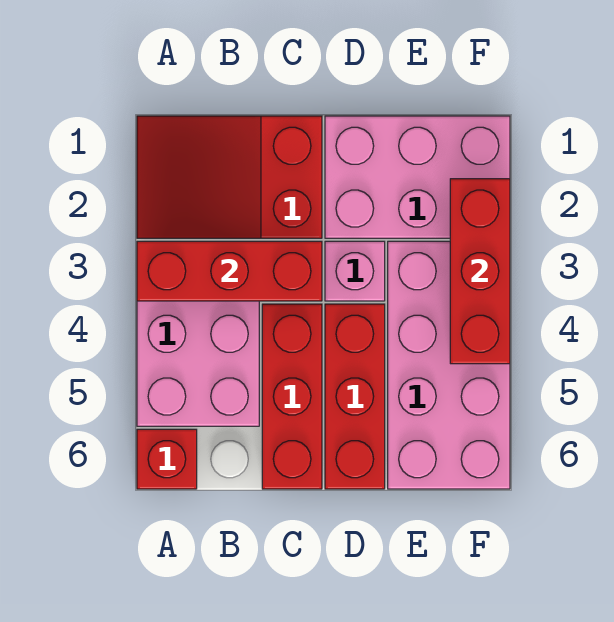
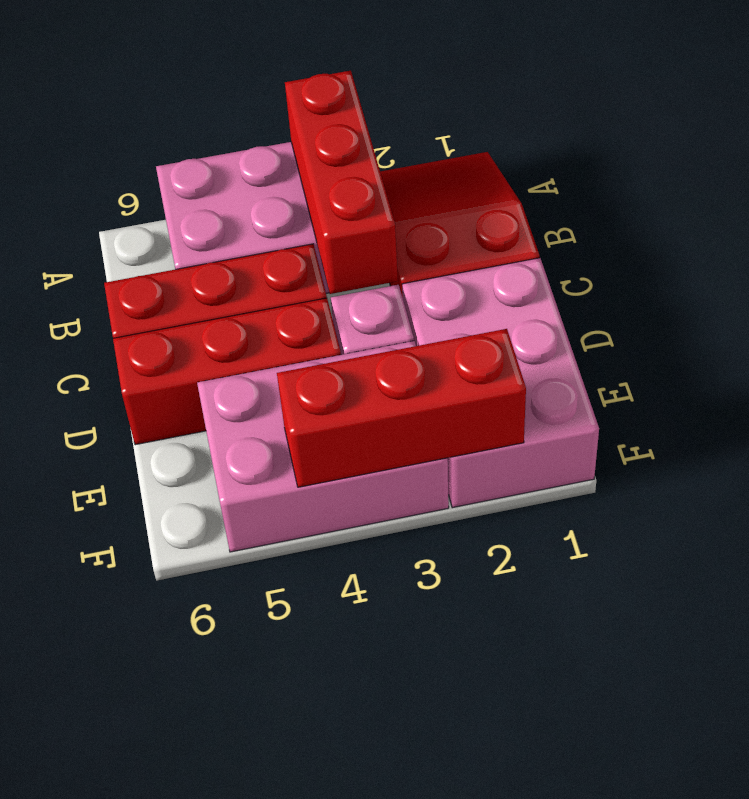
red brick A6 level 1 -> none
pink brick E3:F6 level 1 -> pink brick E3:F5 level 1

